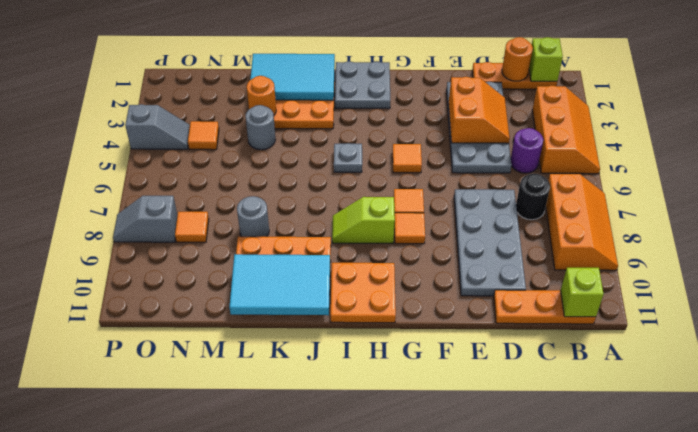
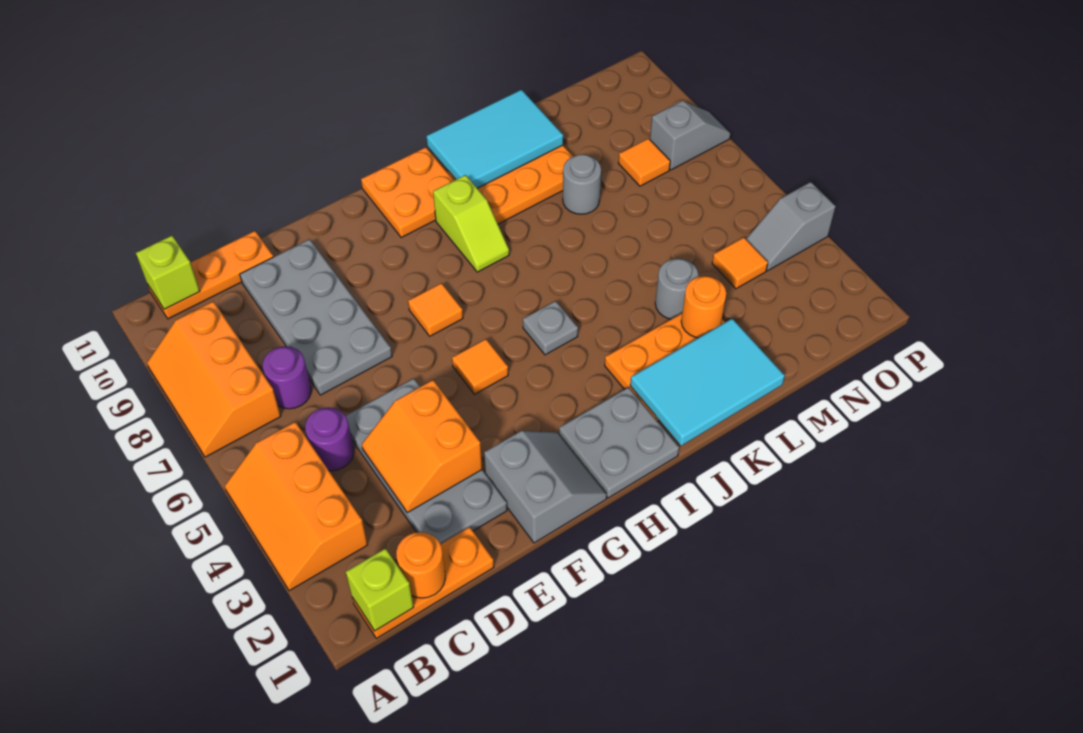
black round brick C7 level 1 -> purple round brick C7 level 1
none -> grey slope F1:G2 level 1 top F
orange tile G8 level 1 -> none
lime slope H8:I8 level 1 top H -> lime slope I8:I9 level 1 top 9

